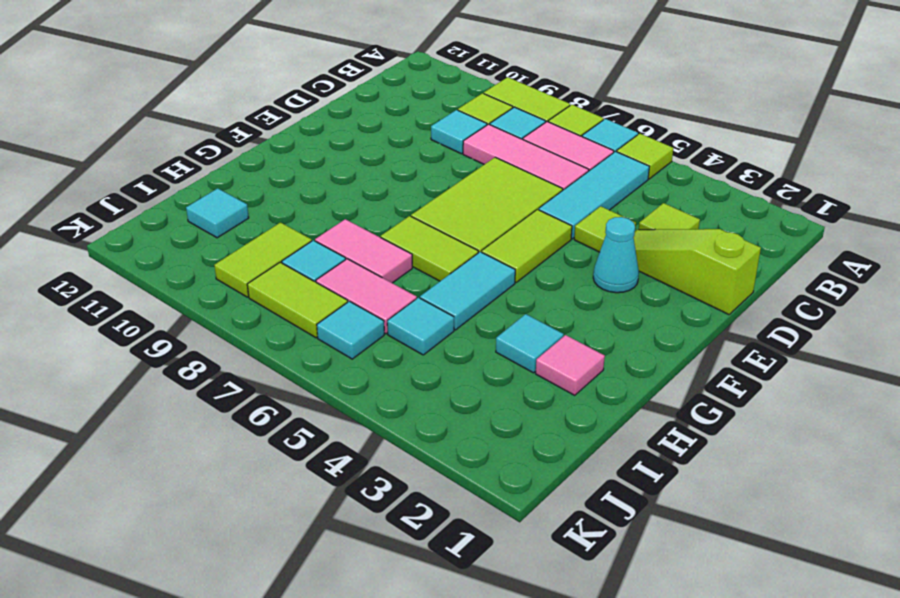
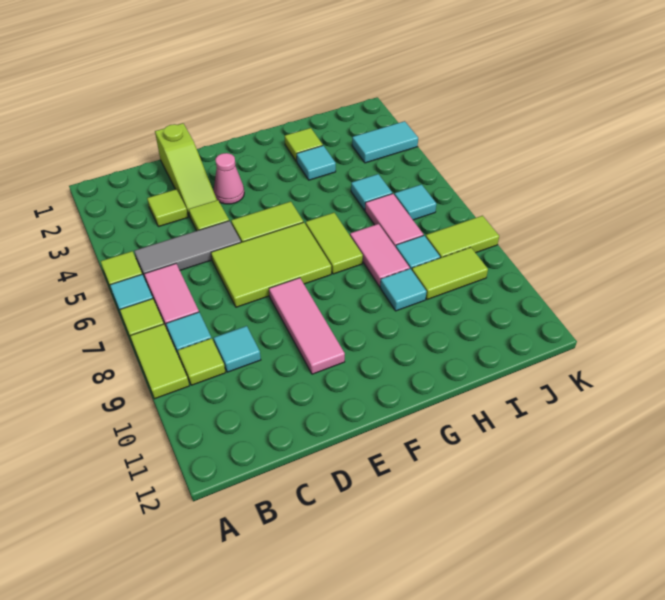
cyan tile B5:D5 level 1 -> grey tile B5:D5 level 1
pink tile C6:C8 level 1 -> pink tile E8:E10 level 1
cyan cone E3 level 1 -> pink cone E3 level 1
cyan tile G5:H5 level 1 -> cyan tile J3:K3 level 1
pink tile H2 level 1 -> lime tile H2 level 1
cyan tile I11 level 1 -> cyan tile H9 level 1
lime tile J7:J8 level 1 -> lime tile J8:K8 level 1

